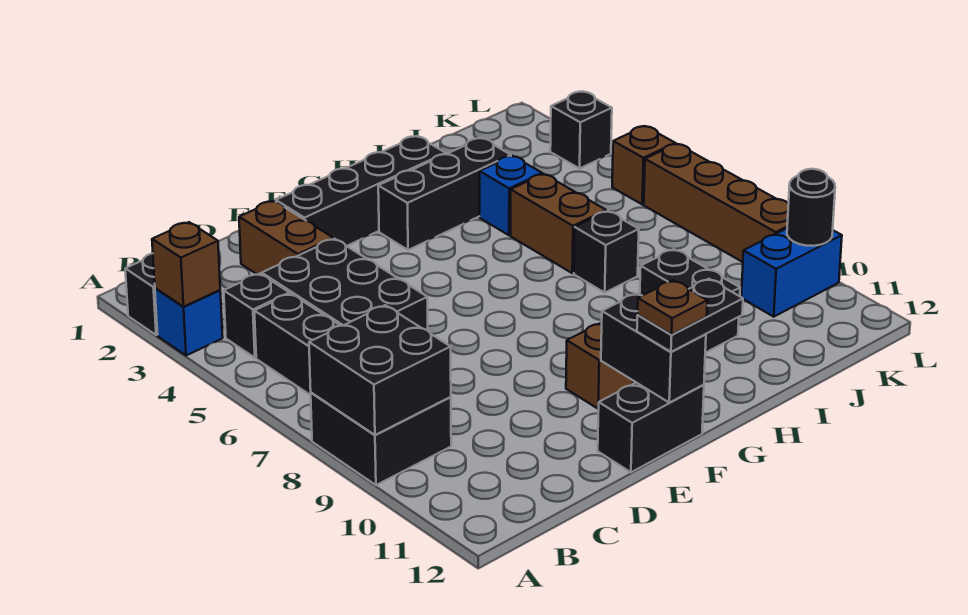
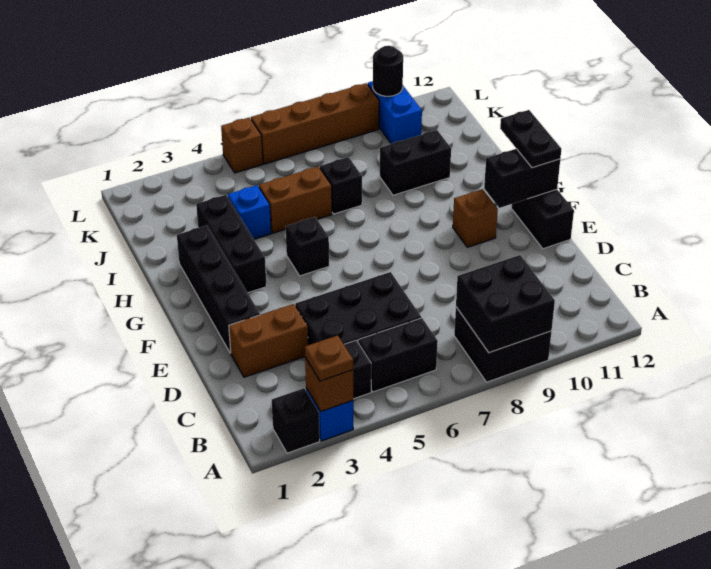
brown plate F12 level 4 -> brown plate A3 level 3
black brick L3 level 1 -> black brick G5 level 1

